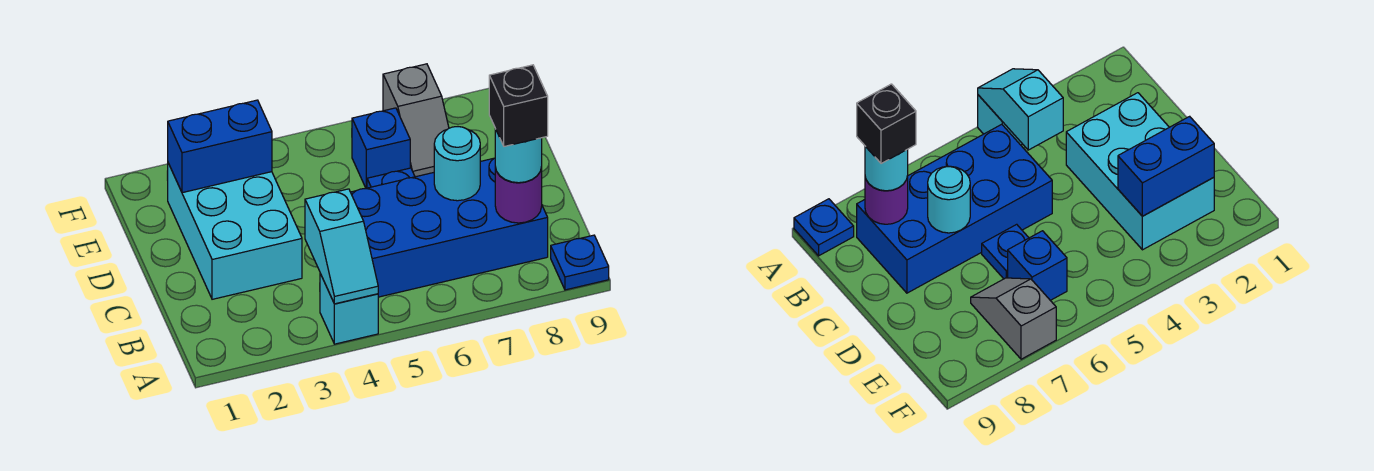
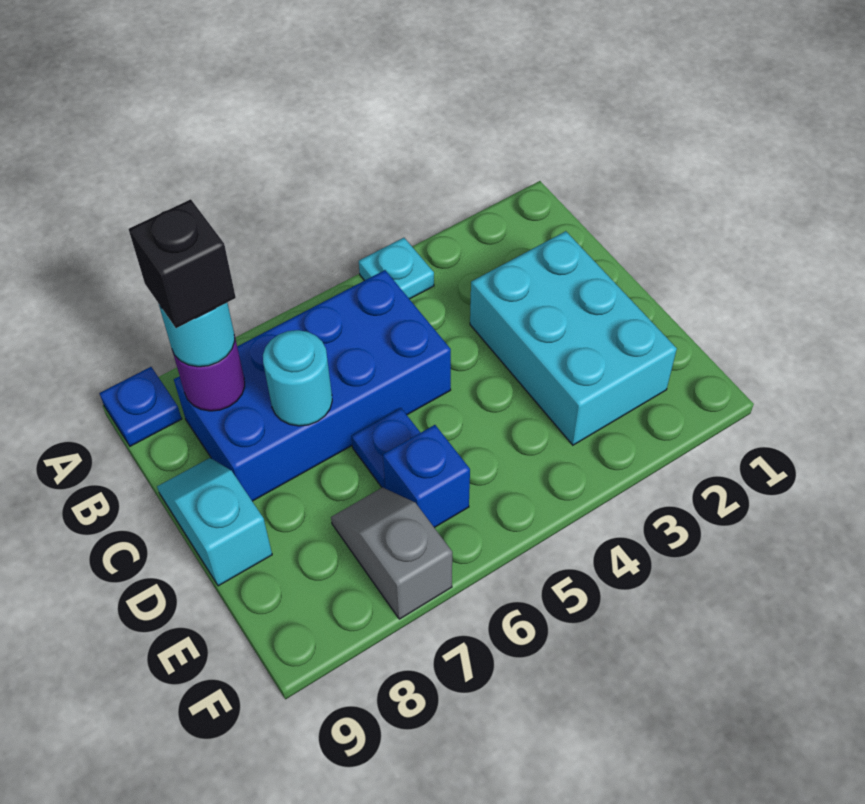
cyan brick A4 level 1 -> cyan plate A4 level 1
cyan slope A4:B4 level 2 top B -> cyan slope C9:D9 level 1 top D
blue brick E2:E3 level 2 -> none

